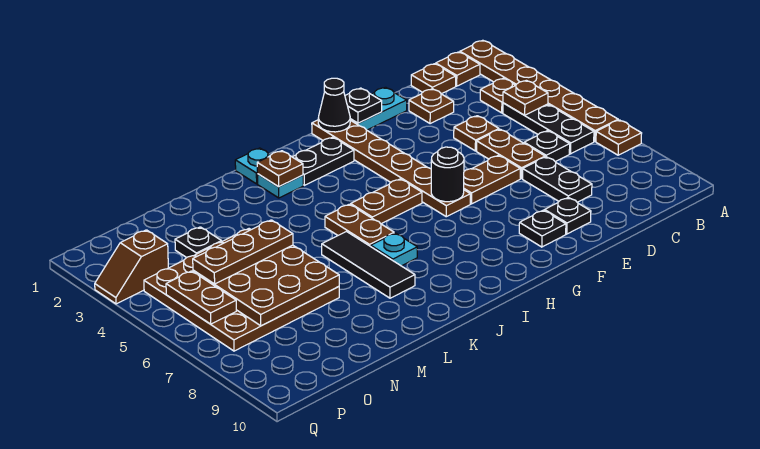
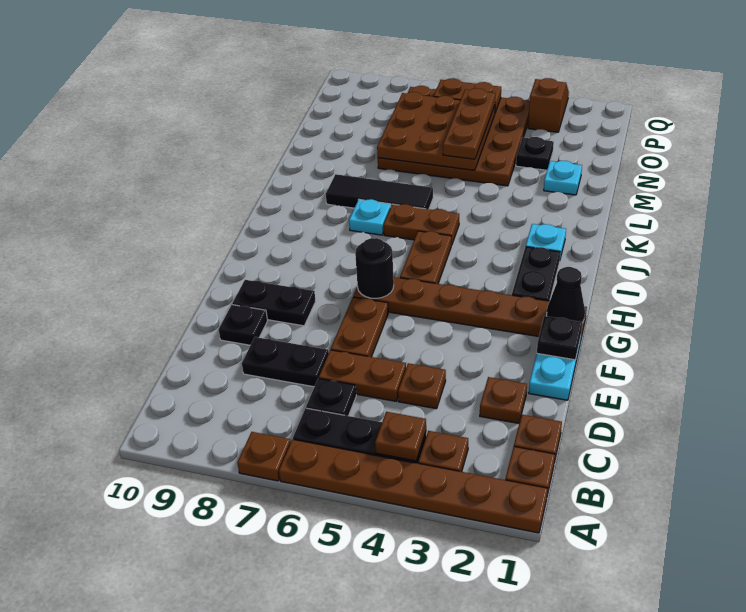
black plate F9 level 1 -> black plate F8:F9 level 1
cyan plate J1 level 1 -> cyan plate M2 level 1
brown plate J2 level 2 -> none

